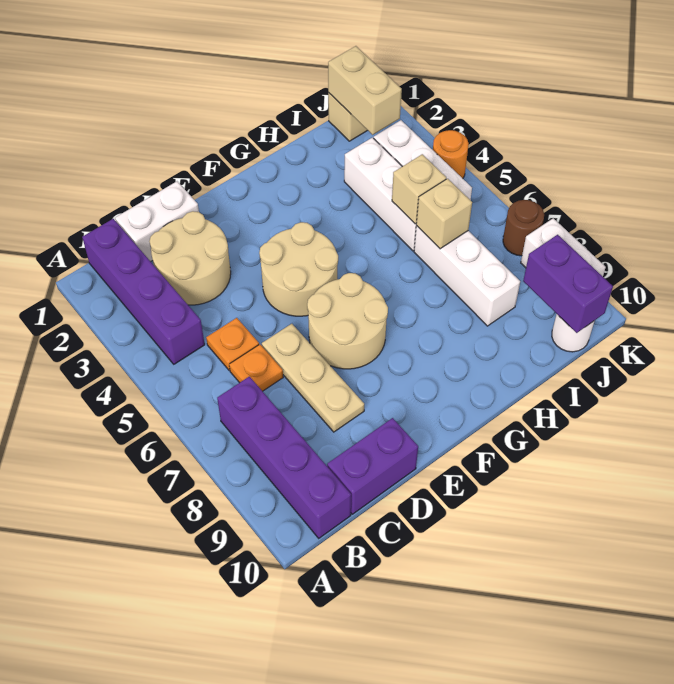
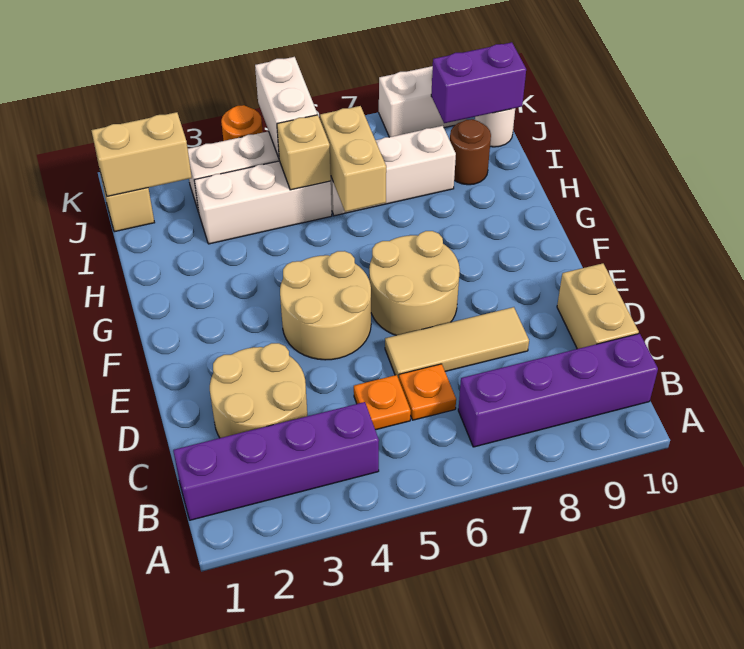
white brick C1:D1 level 1 -> white brick J5:K5 level 2
purple brick C10:D10 level 1 -> tan brick C10:D10 level 1
tan plate D6:D8 level 1 -> tan tile D6:D8 level 1
tan brick I6 level 2 -> tan brick H6:I6 level 2
brown round brick K7 level 1 -> brown round brick I9 level 1

